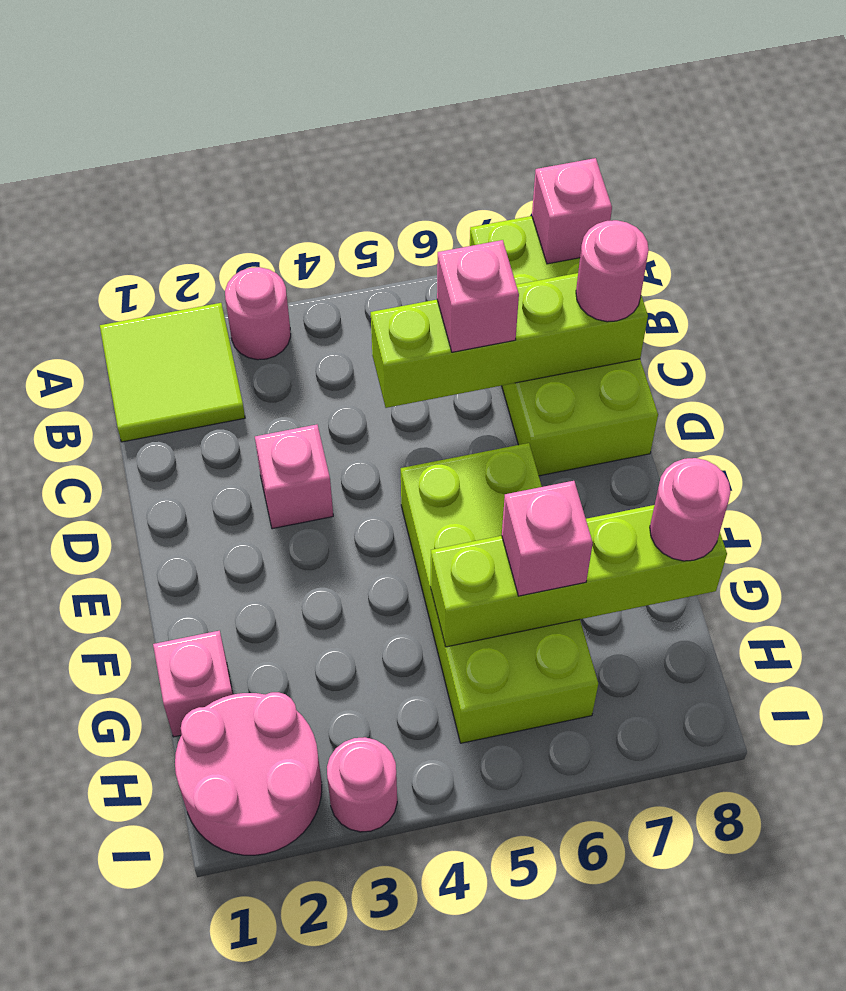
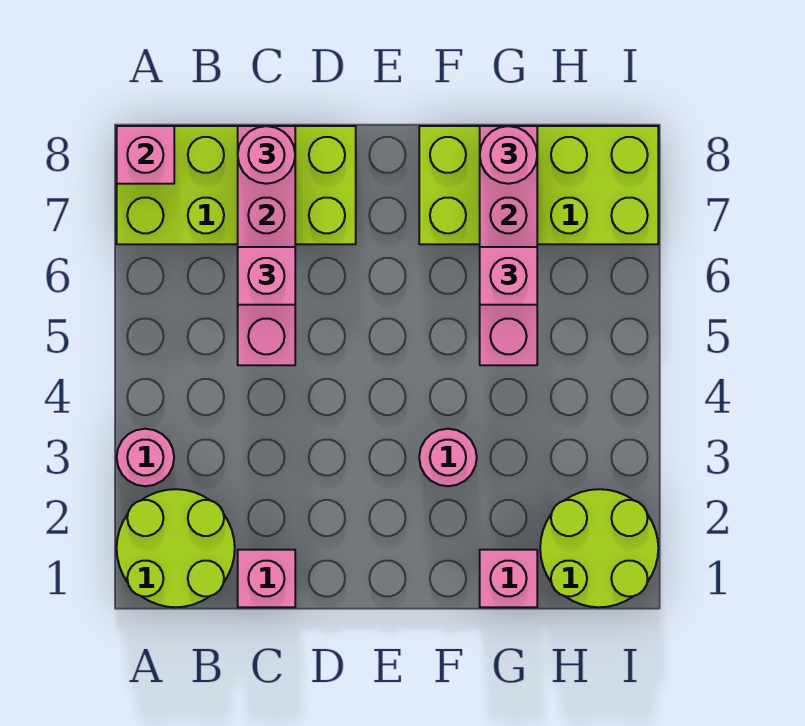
lime tile A1:B2 level 1 -> lime round brick A1:B2 level 1
lime brick C5:C8 level 2 -> pink brick C5:C8 level 2
pink brick D3 level 1 -> pink brick C1 level 1
lime brick E5:H6 level 1 -> lime brick F7:I8 level 1
lime brick G5:G8 level 2 -> pink brick G5:G8 level 2
pink round brick H1:I2 level 1 -> lime round brick H1:I2 level 1
pink round brick I3 level 1 -> pink round brick F3 level 1

